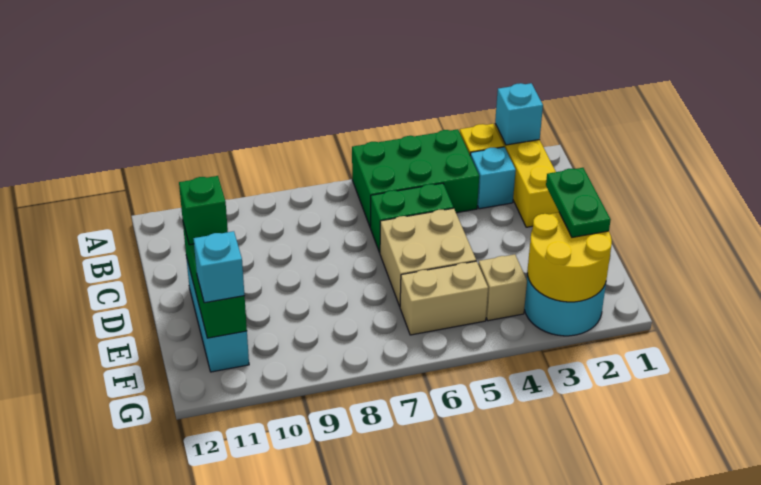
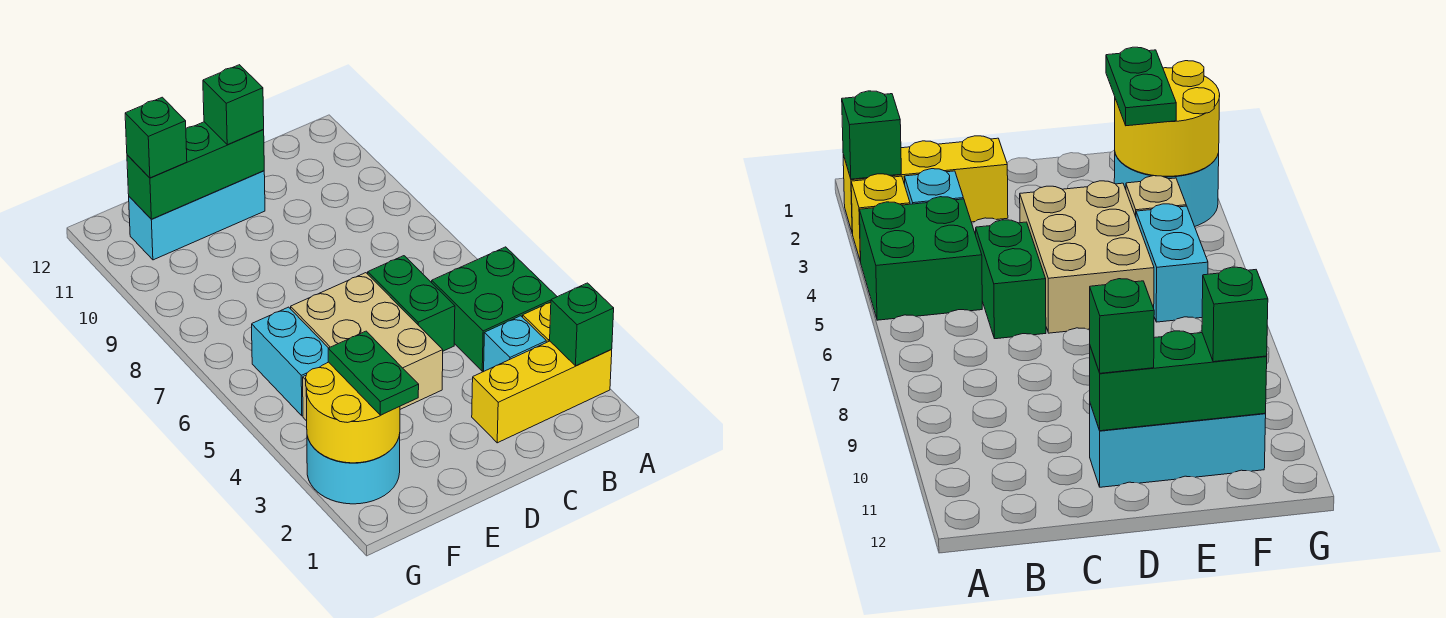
cyan brick A2 level 2 -> green brick A2 level 2
green brick A4:B6 level 1 -> green brick A4:B5 level 1
tan brick D5:E6 level 1 -> tan brick D4:E6 level 1
green plate E2:F2 level 3 -> green plate F2:F3 level 3
tan brick F5:F6 level 1 -> cyan brick F5:F6 level 1
cyan brick F11 level 3 -> green brick F11 level 3

